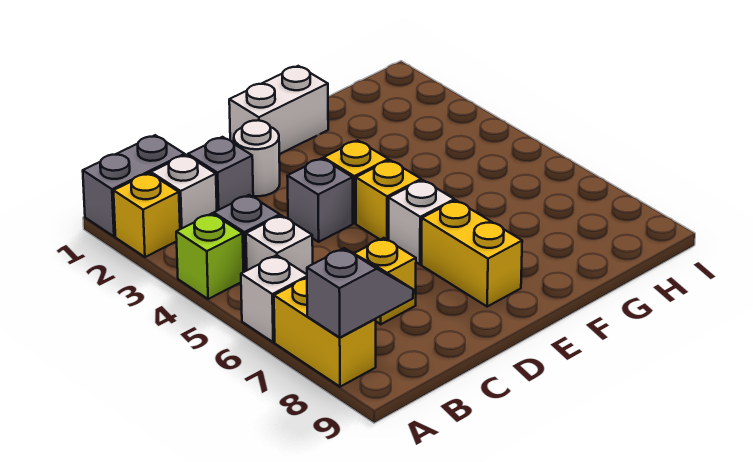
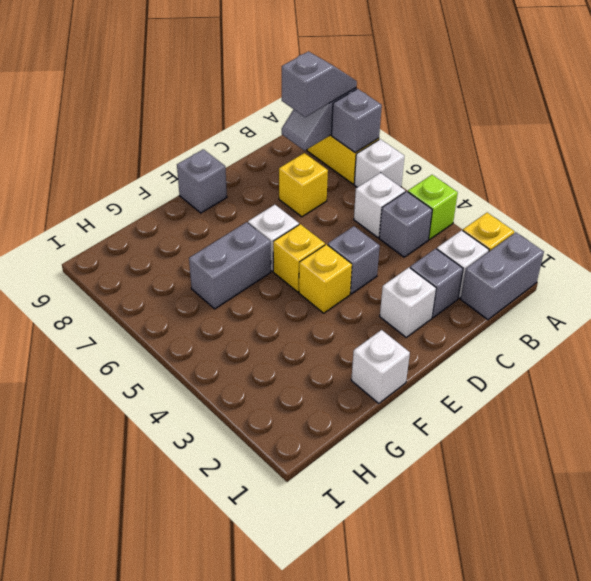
none -> grey brick A7 level 2
none -> grey slope A8:B8 level 3 top B
white round brick D2 level 1 -> white brick D2 level 1
white brick E1:F1 level 1 -> white brick F1 level 1
yellow brick E7:E8 level 1 -> none
none -> grey brick E9 level 1
none -> grey brick F6:G6 level 1

